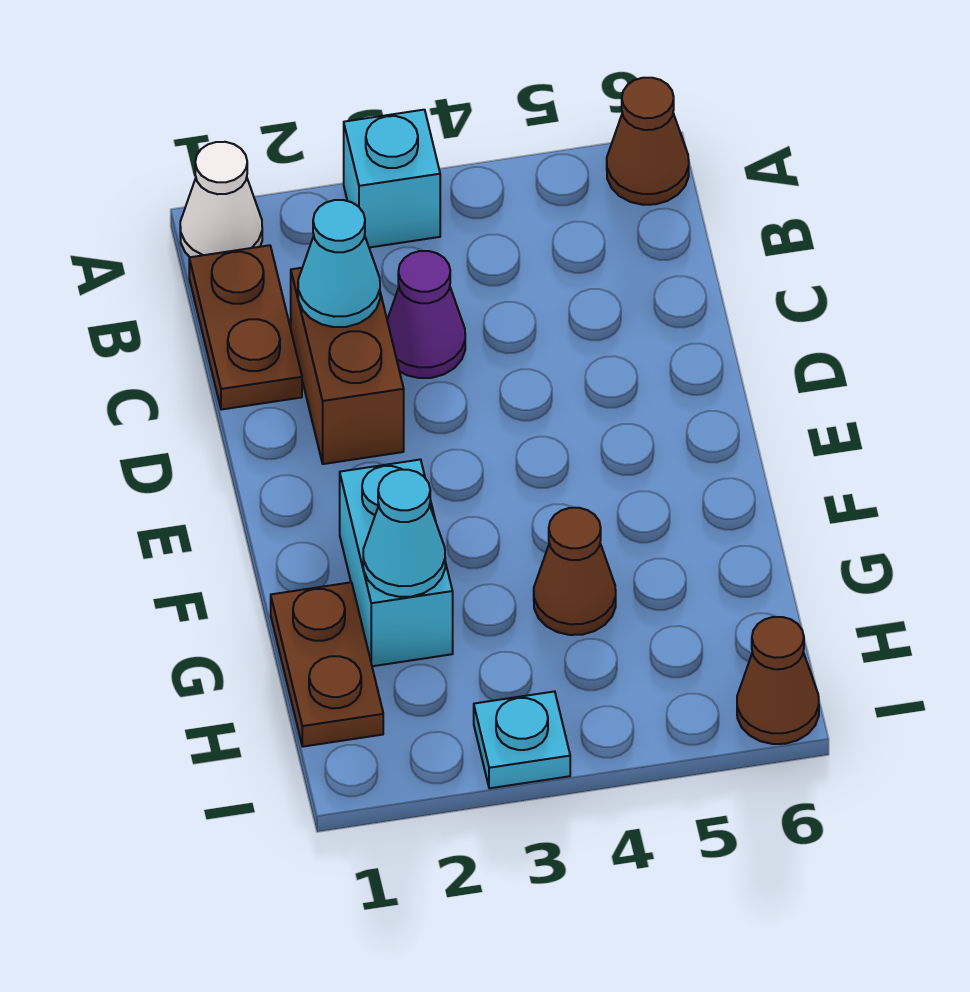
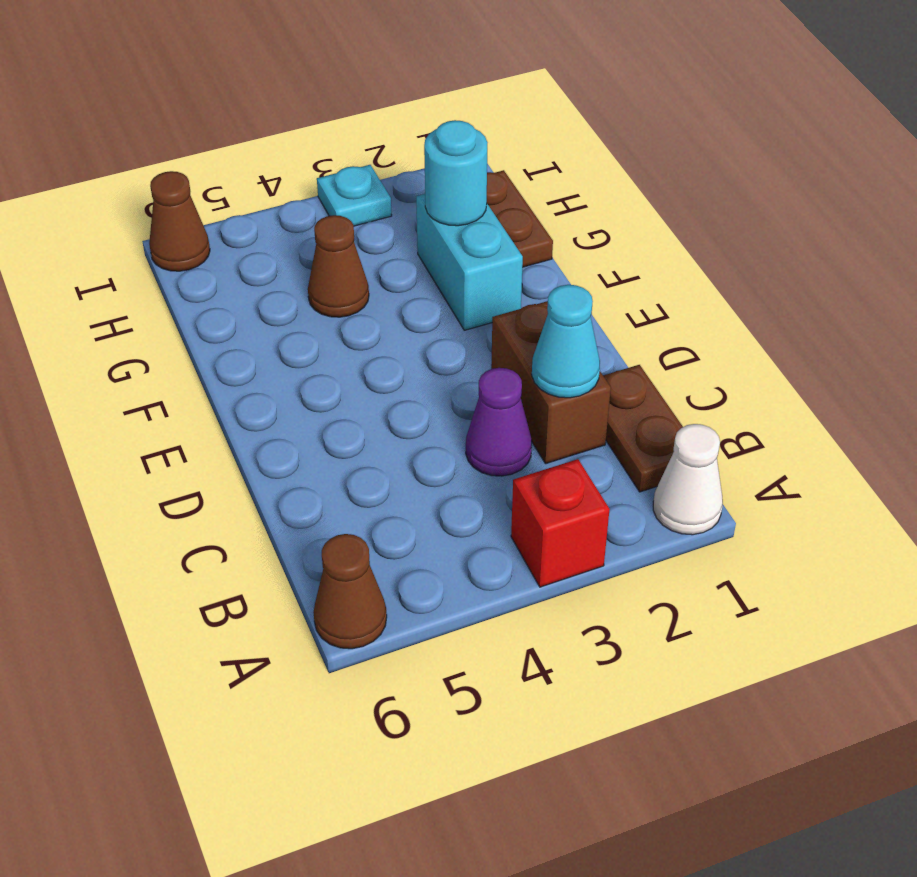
cyan brick A3 level 1 -> red brick A3 level 1
cyan cone G2 level 2 -> cyan round brick G2 level 2

